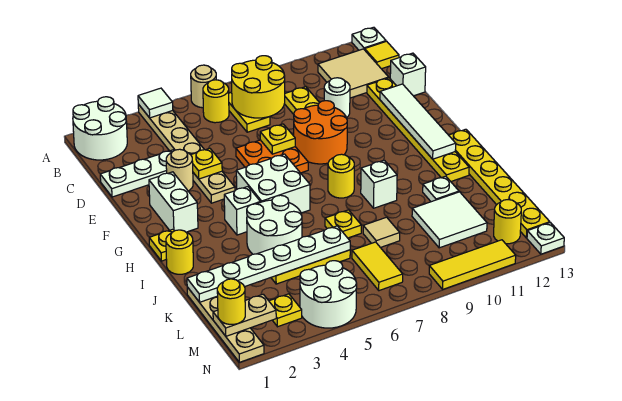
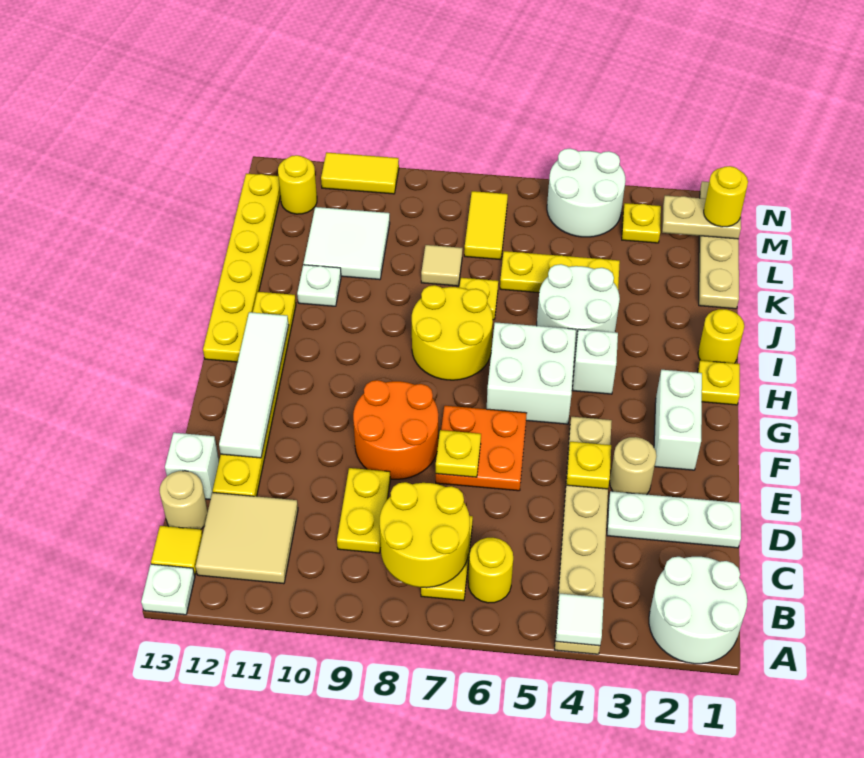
tan round brick A6 level 1 -> tan round brick C13 level 1
white round brick D10 level 1 -> none
yellow round brick H8 level 1 -> yellow round brick H7:I8 level 1
white brick I9 level 1 -> none
white plate K1:K6 level 2 -> none
yellow tile N9:N11 level 1 -> yellow tile N10:N11 level 1
white plate N13 level 1 -> none

